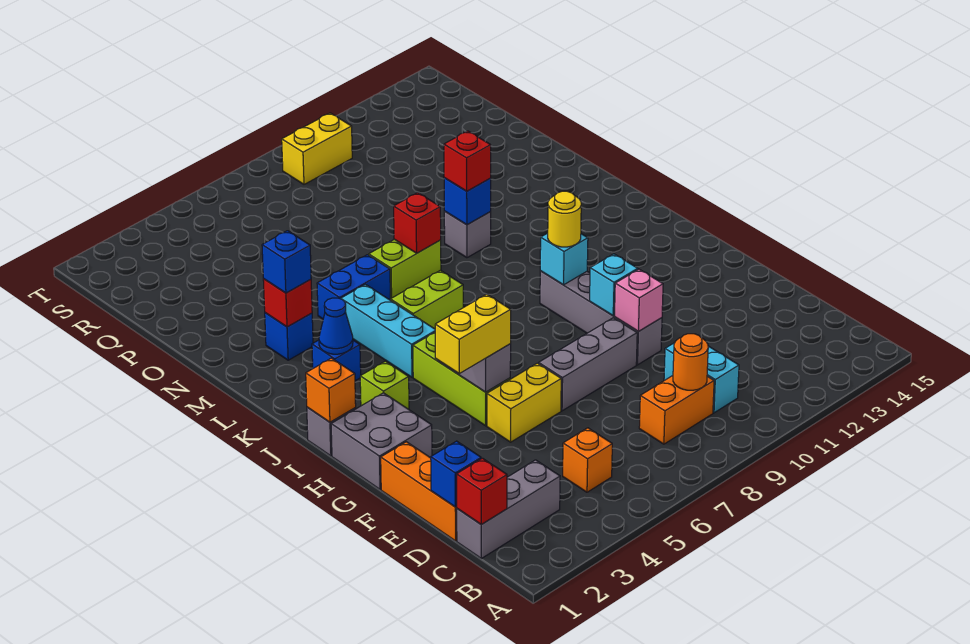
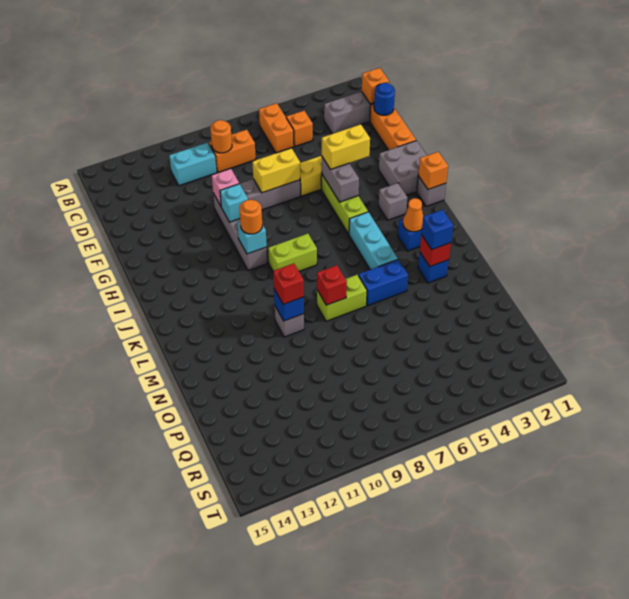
none -> orange brick B6:C6 level 1
red brick C1 level 2 -> orange brick C1 level 2
cyan brick C10:D10 level 1 -> cyan brick C10:C11 level 1
blue brick D1 level 2 -> blue round brick D1 level 2
lime brick I3 level 1 -> grey brick I3 level 1
yellow round brick I10 level 3 -> orange round brick I10 level 3
blue cone K3 level 2 -> orange cone K3 level 2
lime brick K6:K7 level 1 -> lime brick J8:J9 level 1
yellow brick S9:S10 level 1 -> yellow brick F7:F8 level 2

